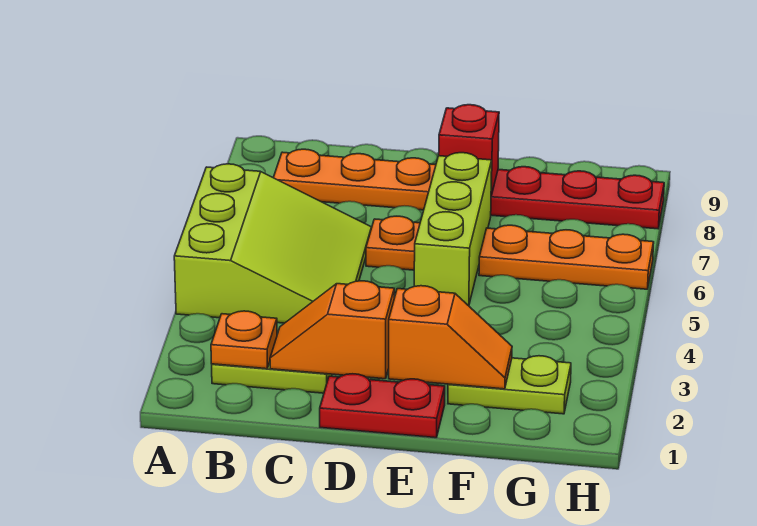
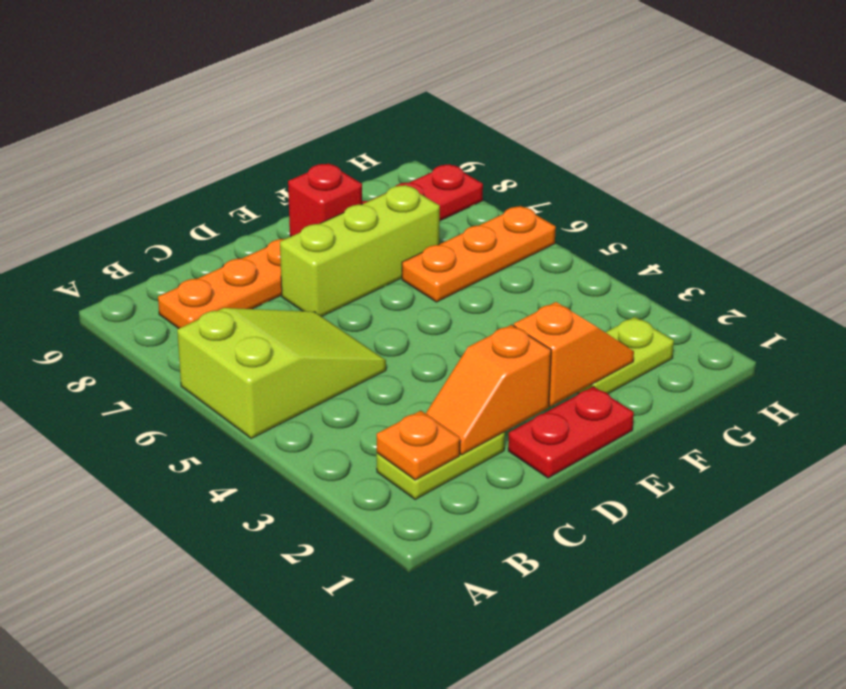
lime slope A4:C6 level 1 top A -> lime slope A5:C6 level 1 top A
orange plate D6 level 1 -> none
lime brick E5:E7 level 1 -> lime brick D7:F7 level 1

